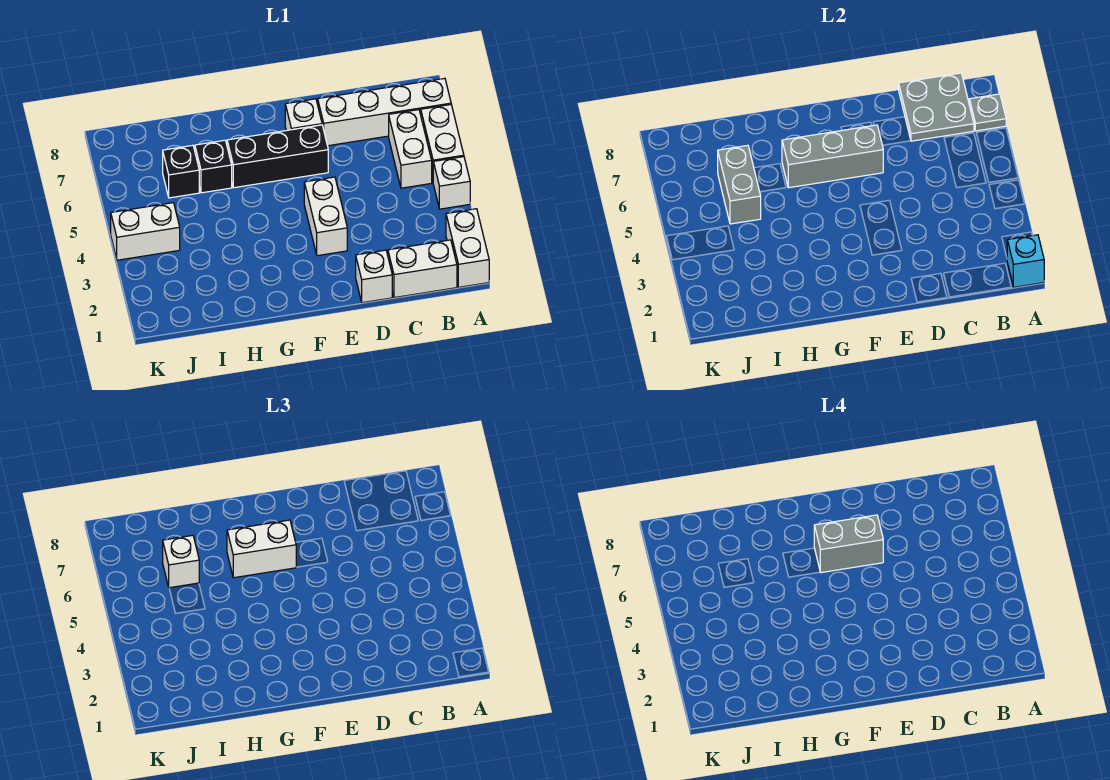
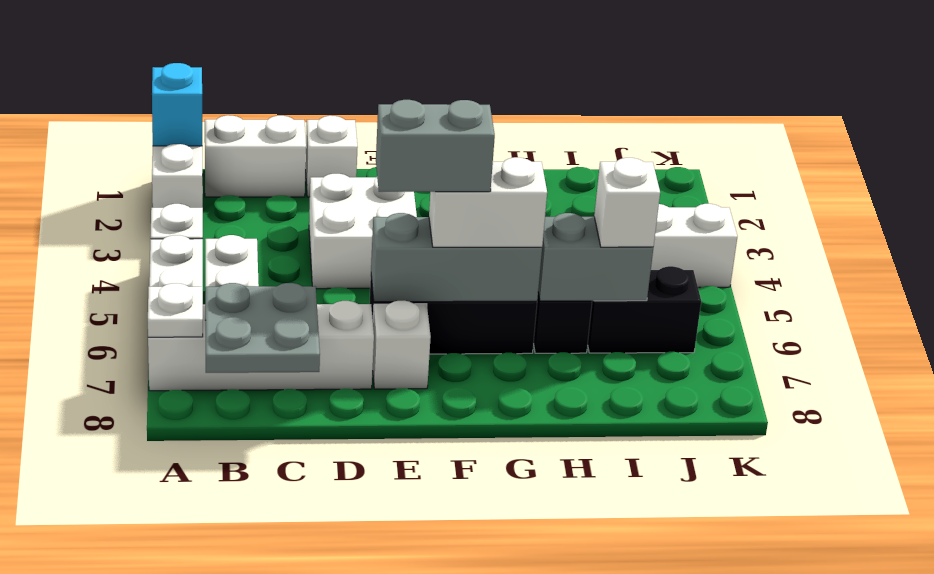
grey plate A7 level 2 -> white plate A7 level 2
white brick E3:E4 level 1 -> white brick D3:E4 level 1
grey brick I5:I6 level 2 -> grey brick H6:I6 level 2
black brick I6 level 1 -> black brick I6:J6 level 1

